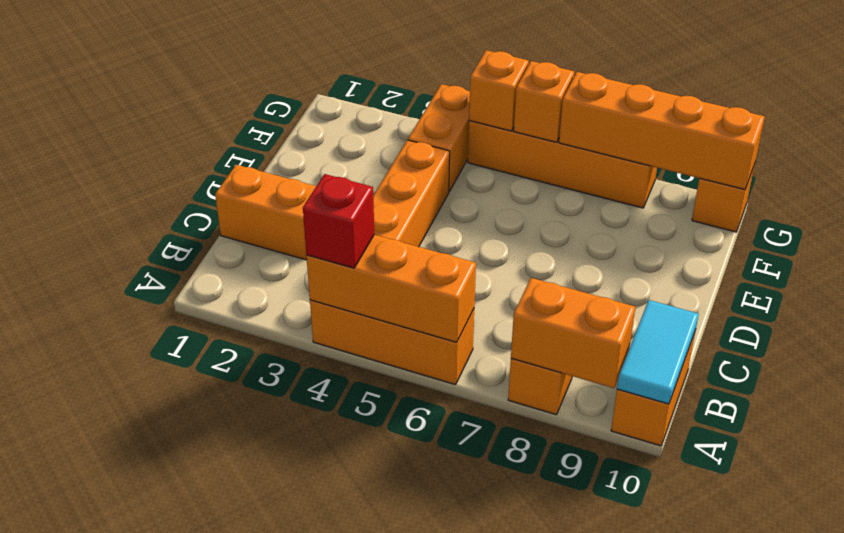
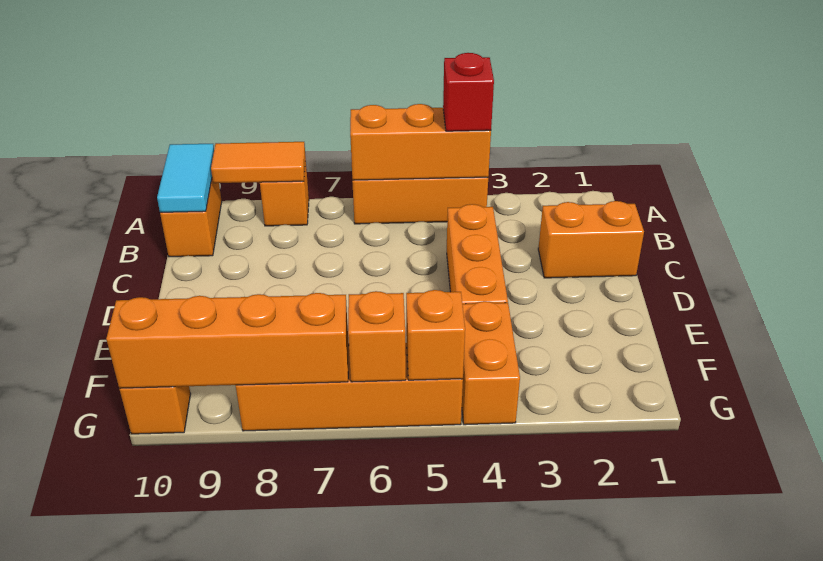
orange brick A8:A9 level 2 -> orange tile A8:A9 level 2

